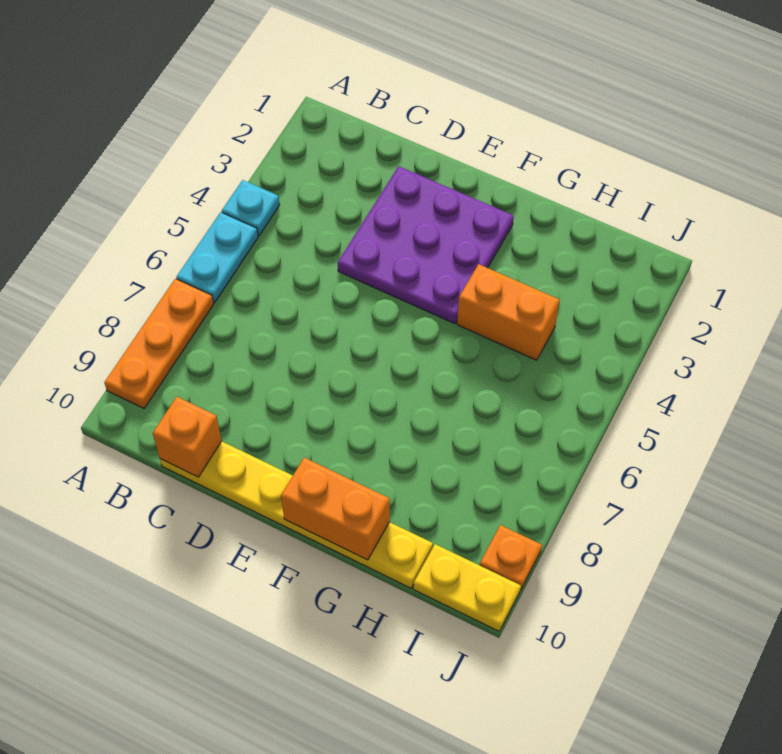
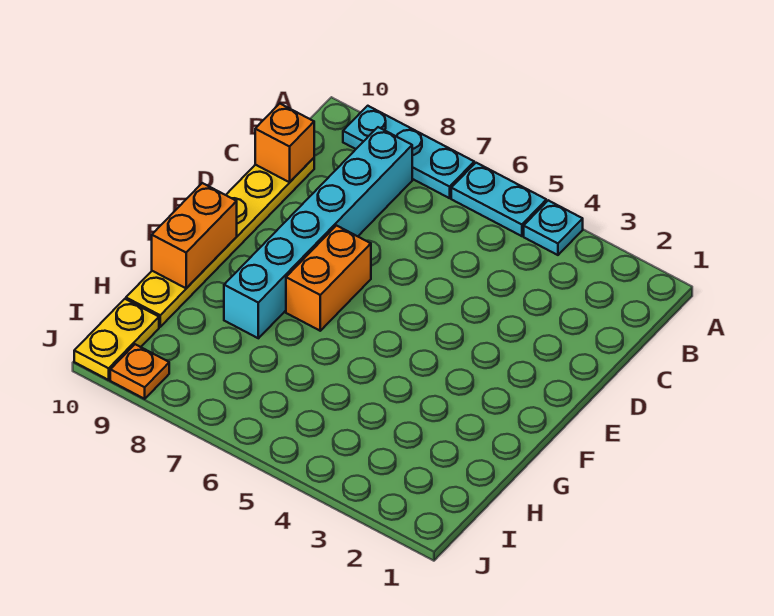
orange plate A7:A9 level 1 -> cyan plate A7:A9 level 1
none -> cyan brick B8:G8 level 1
purple plate D2:F4 level 1 -> none
orange brick G4:H4 level 1 -> orange brick E7:F7 level 1

